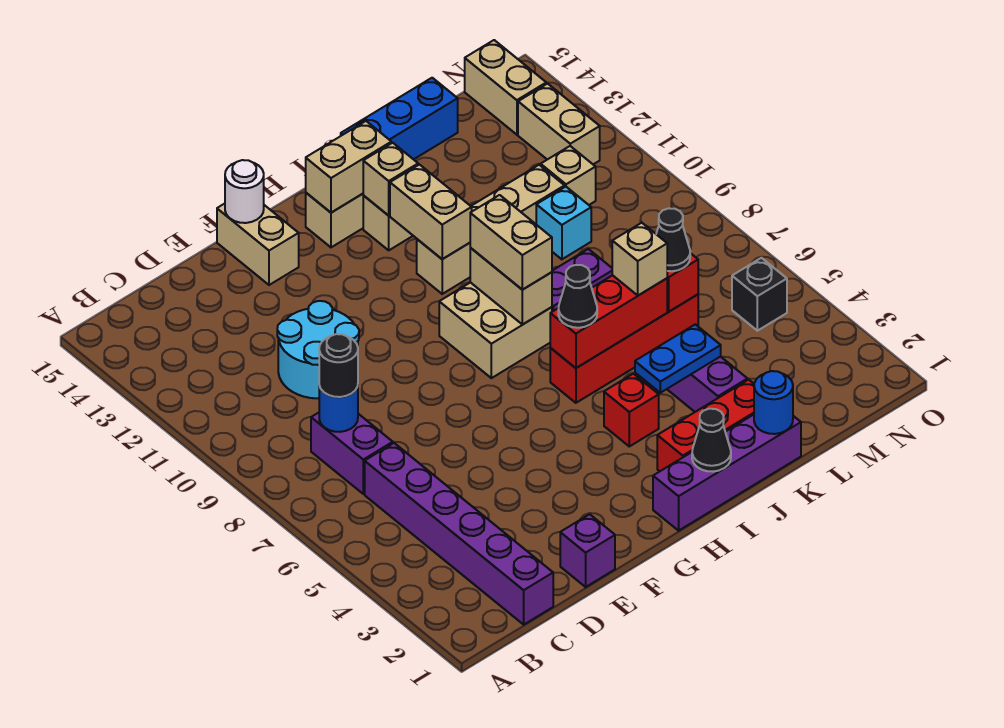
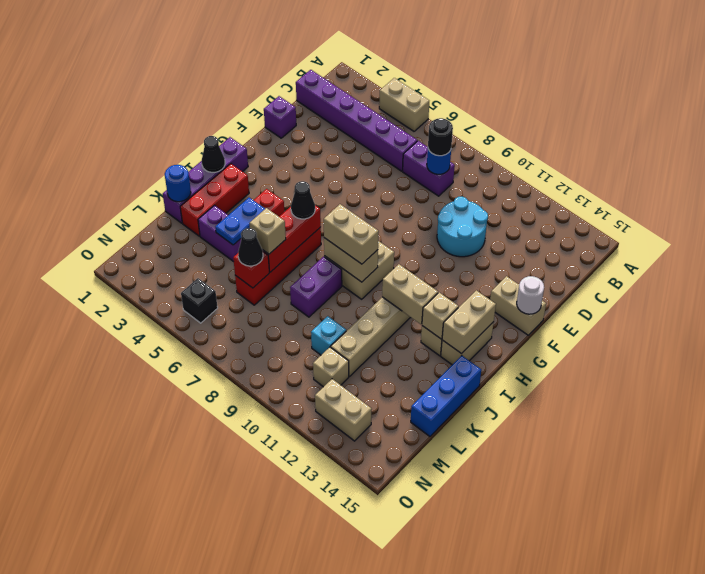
tan brick N14:N15 level 1 -> tan brick A4:A5 level 1

